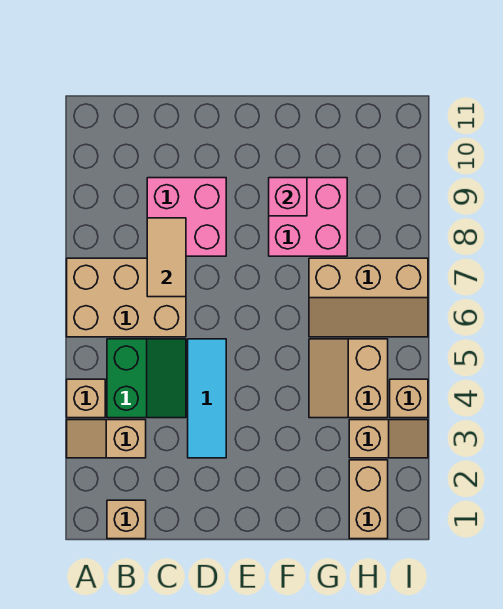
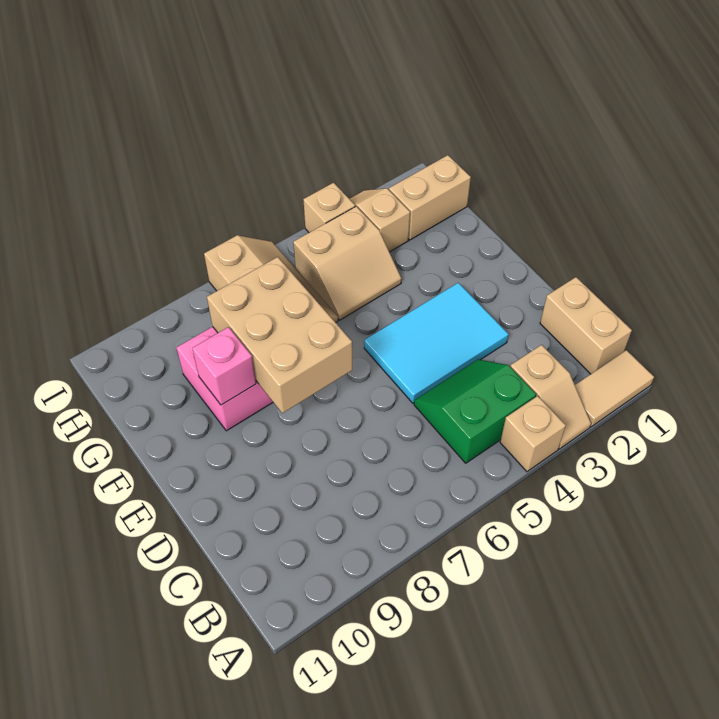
tan brick A6:C7 level 1 -> tan brick E7:G8 level 2
tan brick B1 level 1 -> tan brick B1:C1 level 1
tan tile C7:C8 level 2 -> tan tile A1:A2 level 1
pink brick C8:D9 level 1 -> none
cyan tile D3:D5 level 1 -> cyan tile D3:E5 level 1

